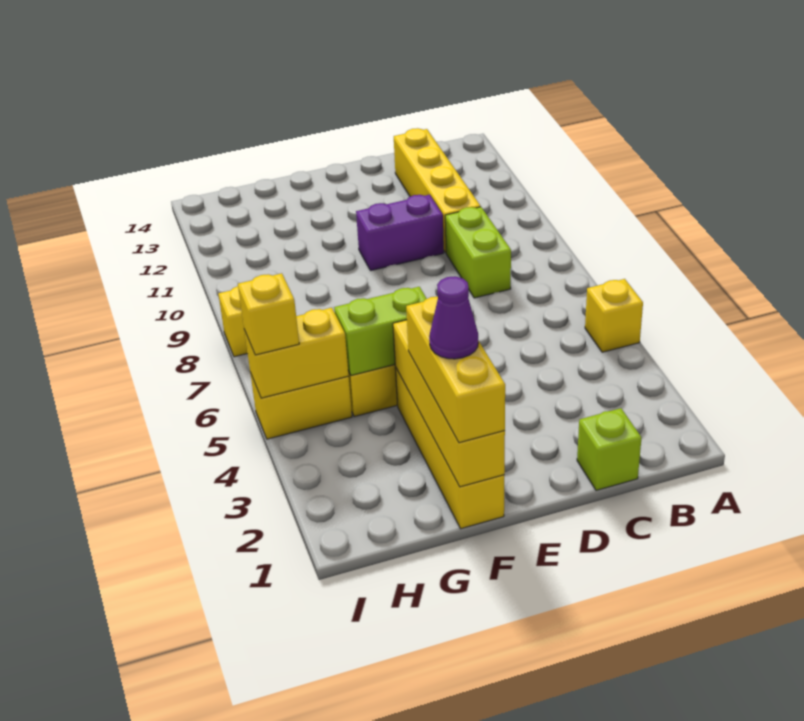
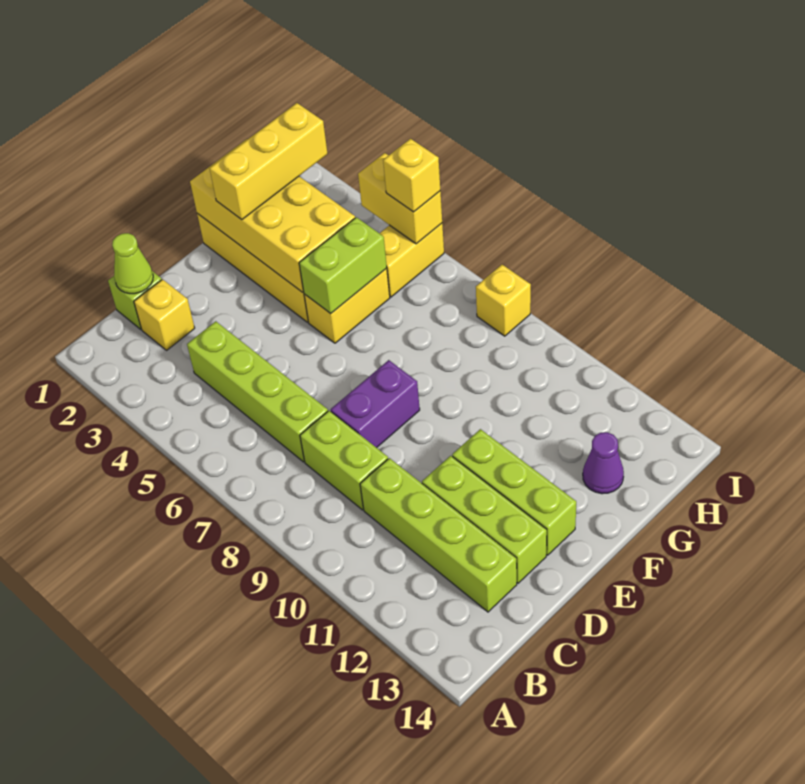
yellow brick A5 level 1 -> yellow brick C2 level 1
none -> lime cone C1 level 2
none -> lime brick C4:C7 level 1
yellow brick C10:C13 level 1 -> lime brick C10:C13 level 1
purple brick D10:E10 level 1 -> purple brick D8:E8 level 1
none -> lime brick D11:D13 level 1
none -> lime brick E11:E13 level 1
yellow brick F1:F4 level 2 -> yellow brick F1:G4 level 2
yellow brick F1:F3 level 3 -> yellow brick F2:H2 level 3
purple cone F2 level 4 -> purple cone G13 level 1
yellow brick H5:I5 level 2 -> yellow brick I4:I5 level 2

